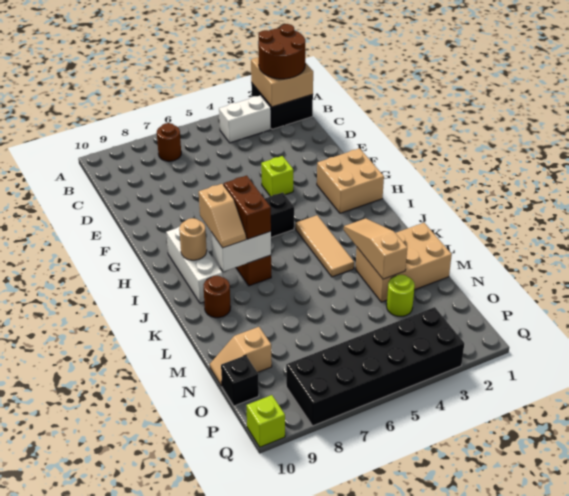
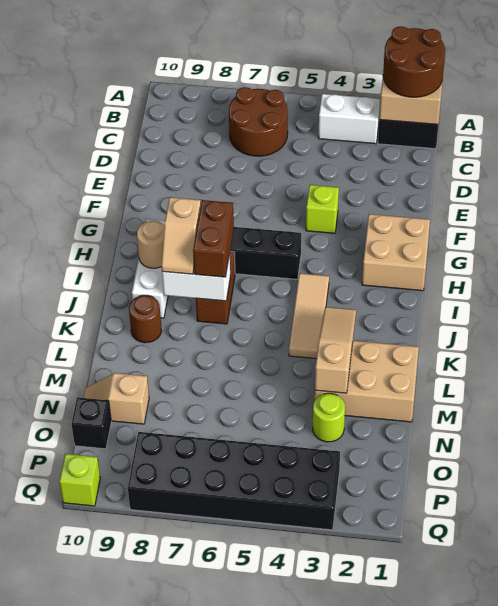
brown round brick B7 level 1 -> brown round brick B6:C7 level 1

